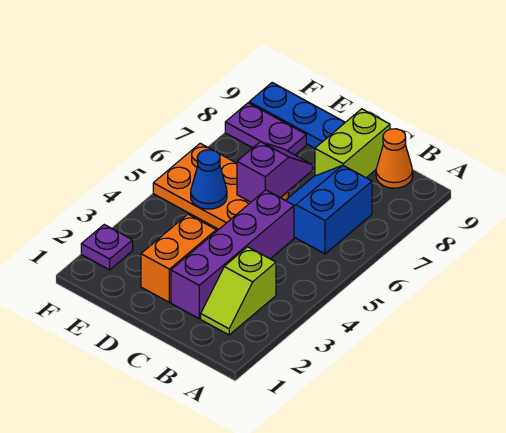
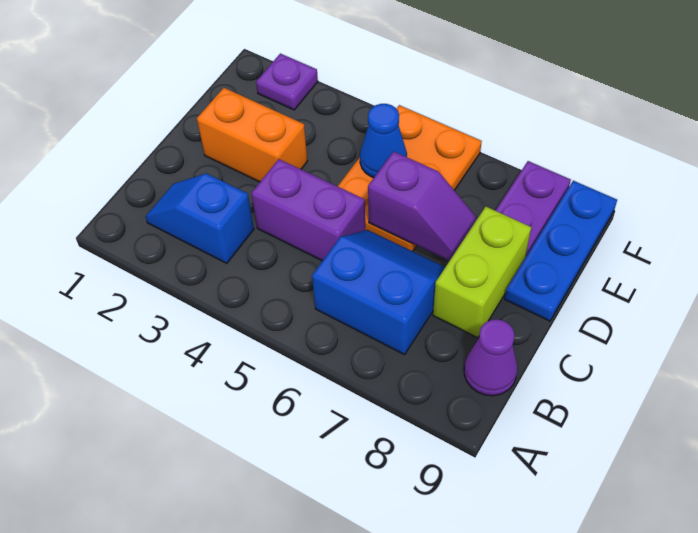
lime slope B2:B3 level 1 top 3 -> blue slope B2:B3 level 1 top 3
orange cone B9 level 1 -> purple cone B9 level 1
purple brick C2:C5 level 1 -> purple brick C4:C5 level 1
lime brick C8:C9 level 1 -> lime brick C8:D8 level 1

